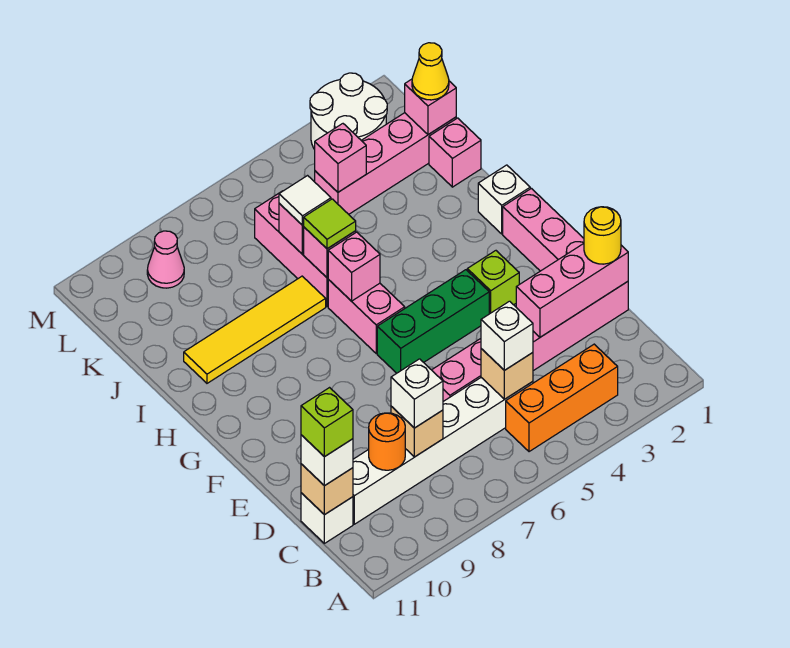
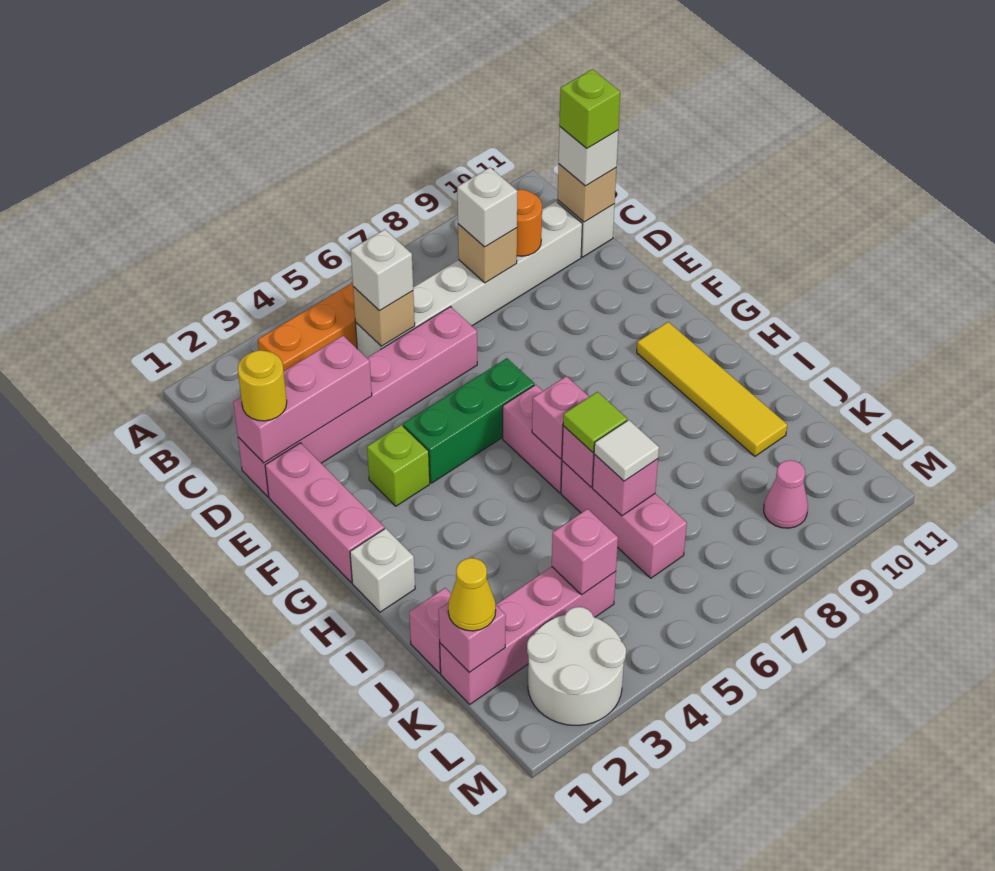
yellow tile I7:I10 level 1 -> yellow tile G10:J10 level 1

